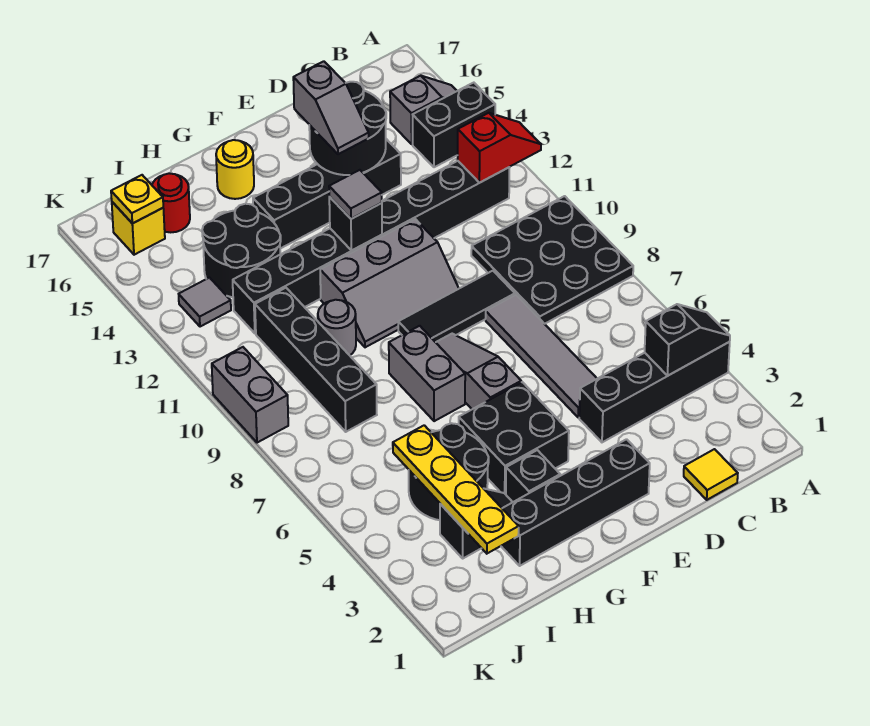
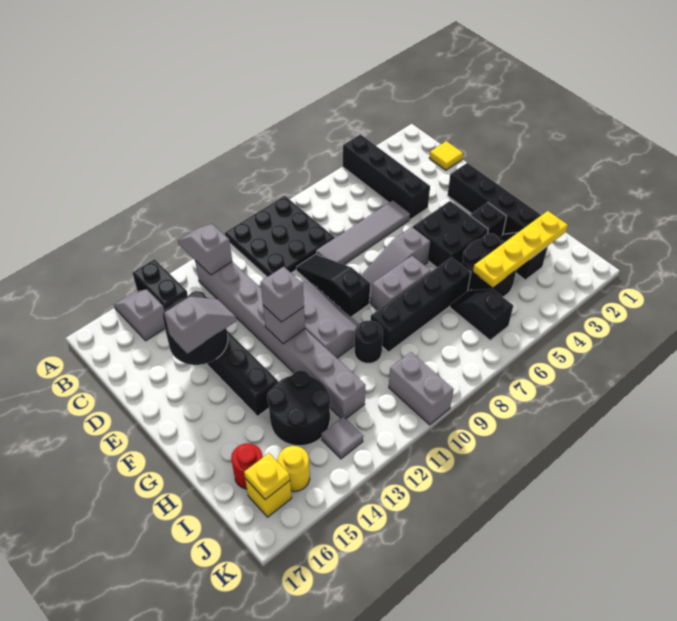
black slope A4:B4 level 2 top B -> black slope I6:J6 level 1 top J
red slope A12:B12 level 2 top B -> grey slope A12:B12 level 2 top B
black brick B12:I12 level 1 -> grey brick B12:I12 level 1
black tile D9:F9 level 1 -> black slope D9:F9 level 1 top F
black brick F12 level 2 -> grey brick F12 level 2
grey tile F12 level 3 -> grey brick F12 level 3
yellow round brick G16 level 1 -> yellow round brick J15 level 1
grey round brick H10 level 1 -> black round brick H10 level 1
black brick I8:I11 level 1 -> black brick H6:H9 level 1
grey brick K9:K10 level 1 -> grey brick J10:K10 level 1

